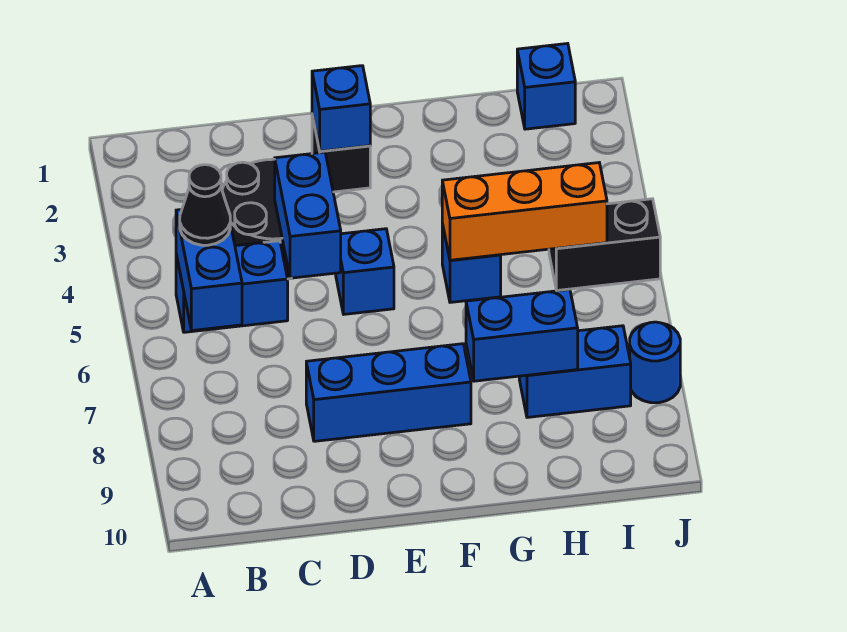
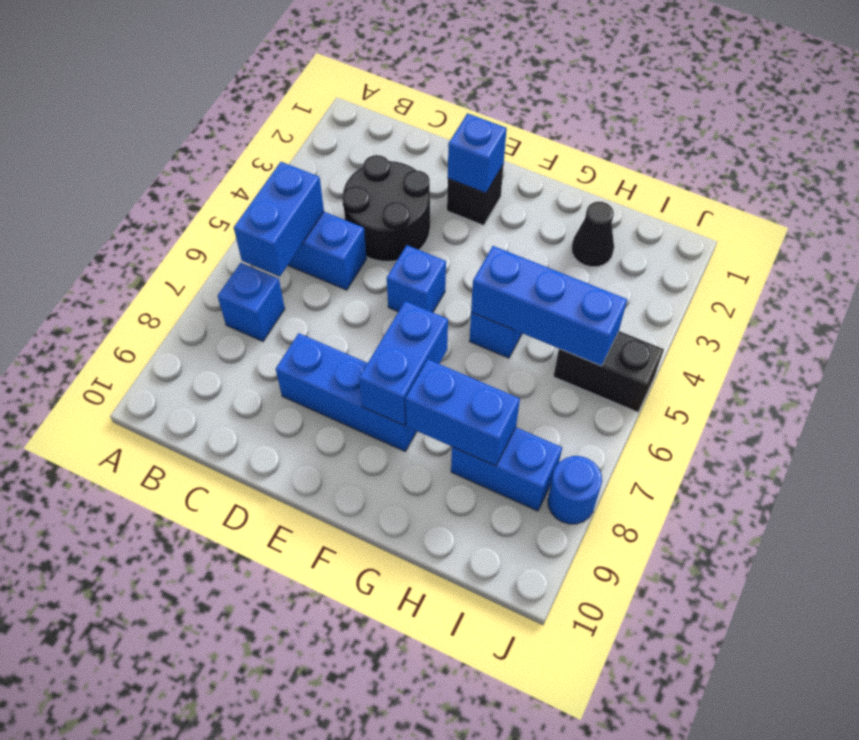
black cone B5 level 3 -> black cone H2 level 1
blue brick D4:D5 level 2 -> blue brick F7:F8 level 2
orange brick G5:I5 level 2 -> blue brick G5:I5 level 2
blue brick I1 level 1 -> blue brick B7 level 1

